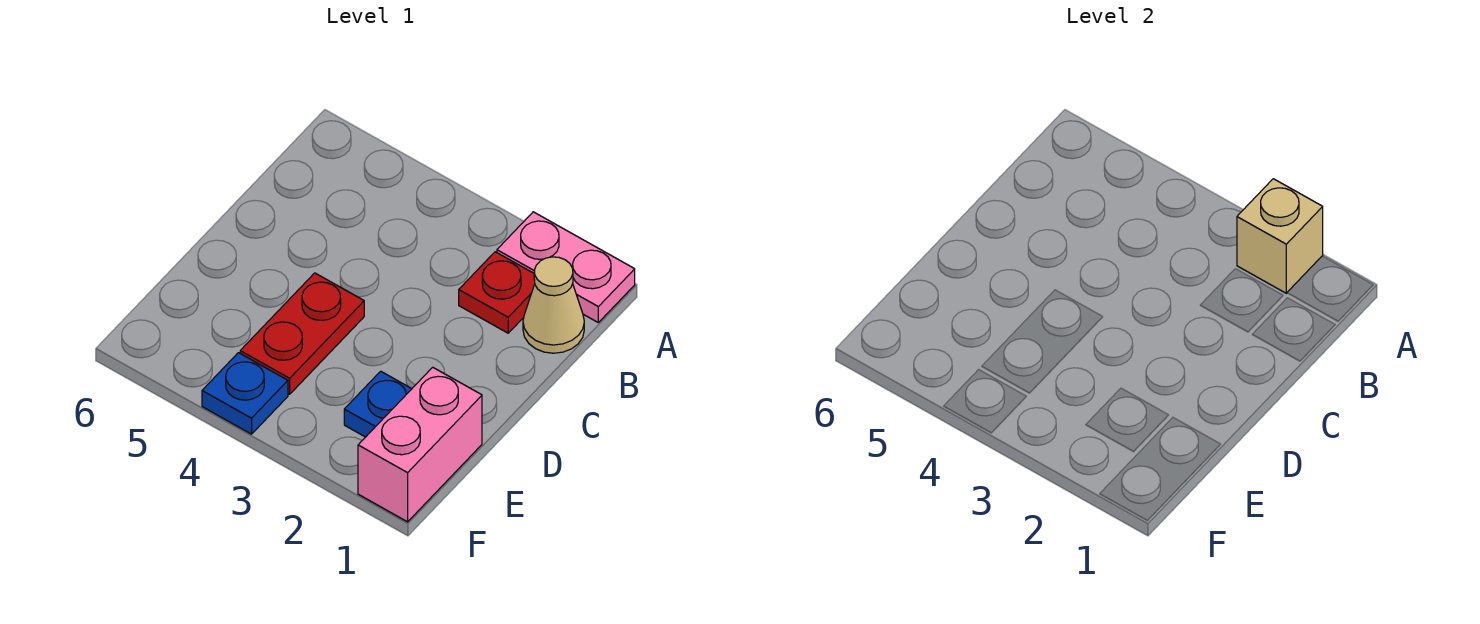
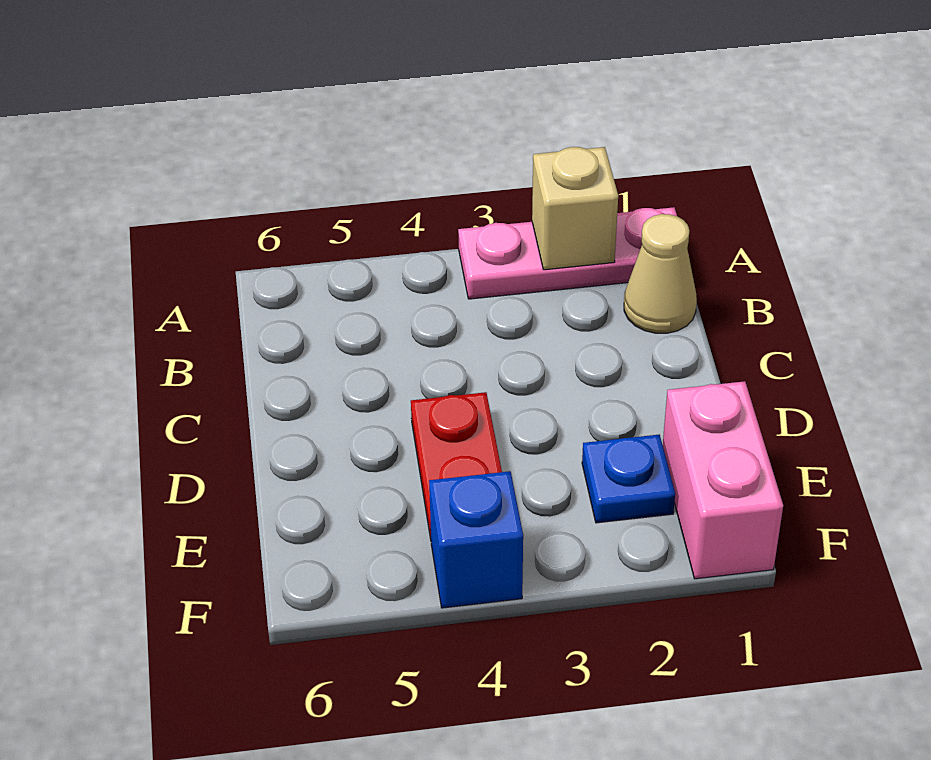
pink plate A1:A2 level 1 -> pink plate A1:A3 level 1
red plate B2 level 1 -> none
blue plate F4 level 1 -> blue brick F4 level 1

